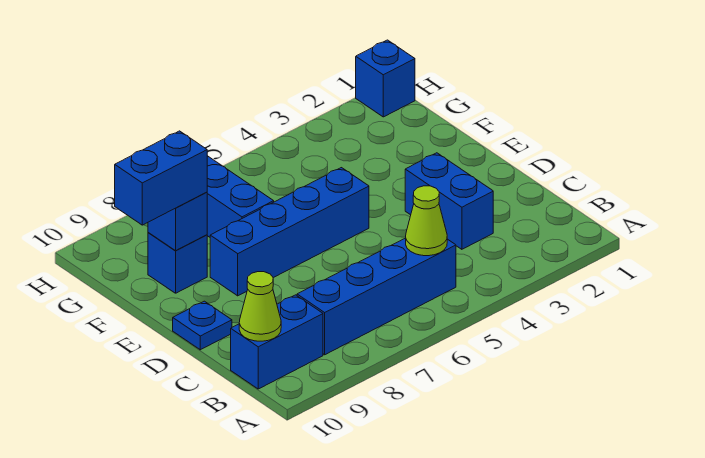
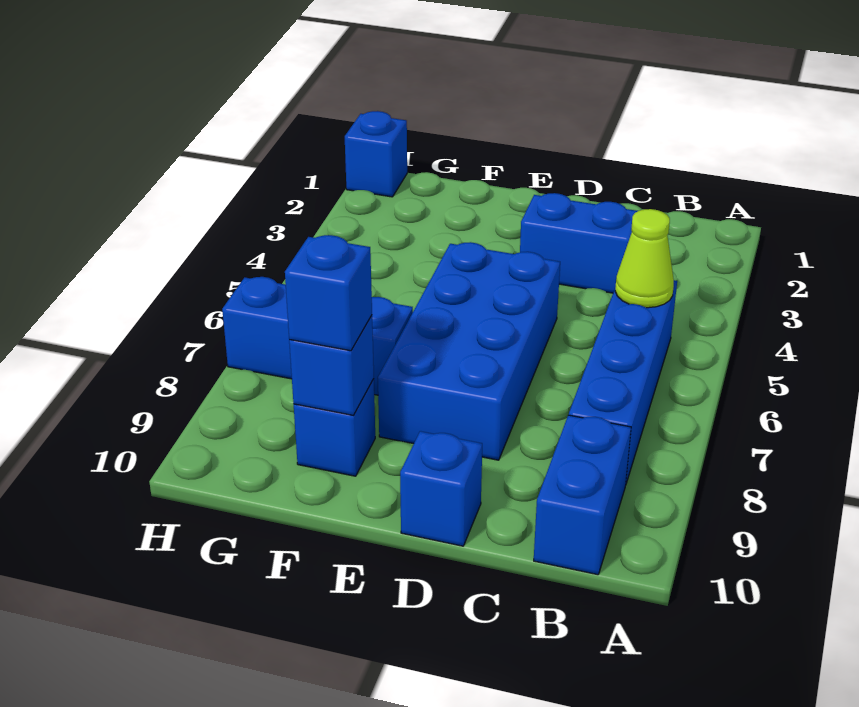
lime cone B10 level 2 -> none
blue plate D10 level 1 -> blue brick D10 level 1
blue brick E5:E8 level 1 -> blue brick D5:E8 level 1
blue brick F9:F10 level 3 -> blue brick F9 level 3

